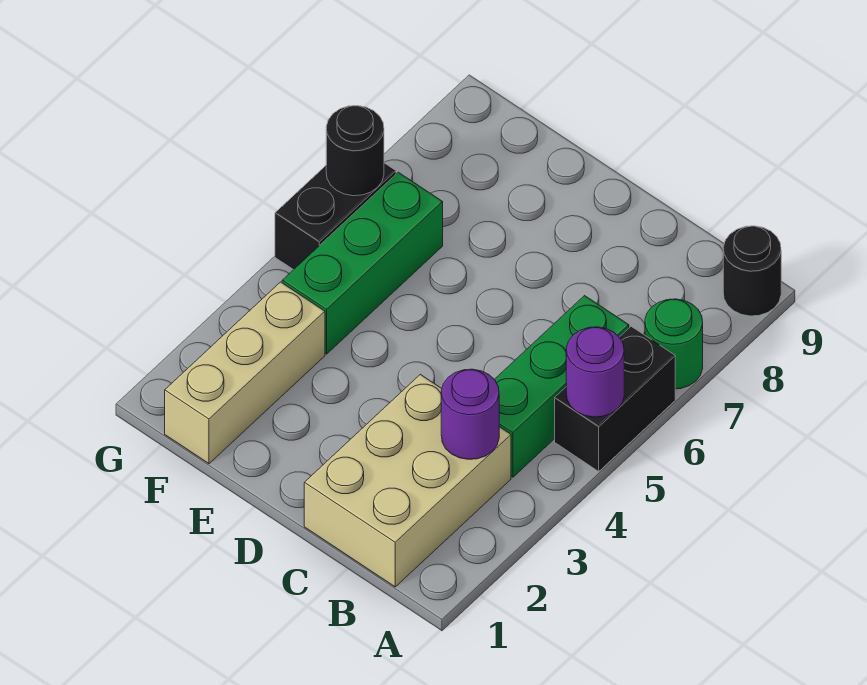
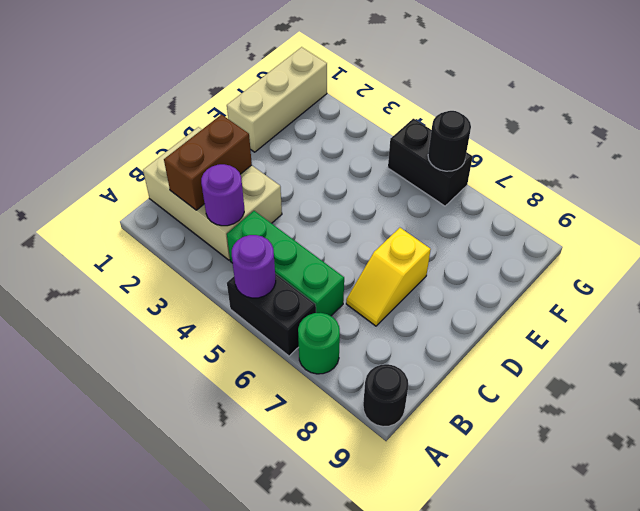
none -> brown brick B2:C2 level 2
none -> yellow slope C7:D7 level 1 top D
tan brick F1:F3 level 1 -> tan brick E1:G1 level 1
green brick F4:F6 level 1 -> none

